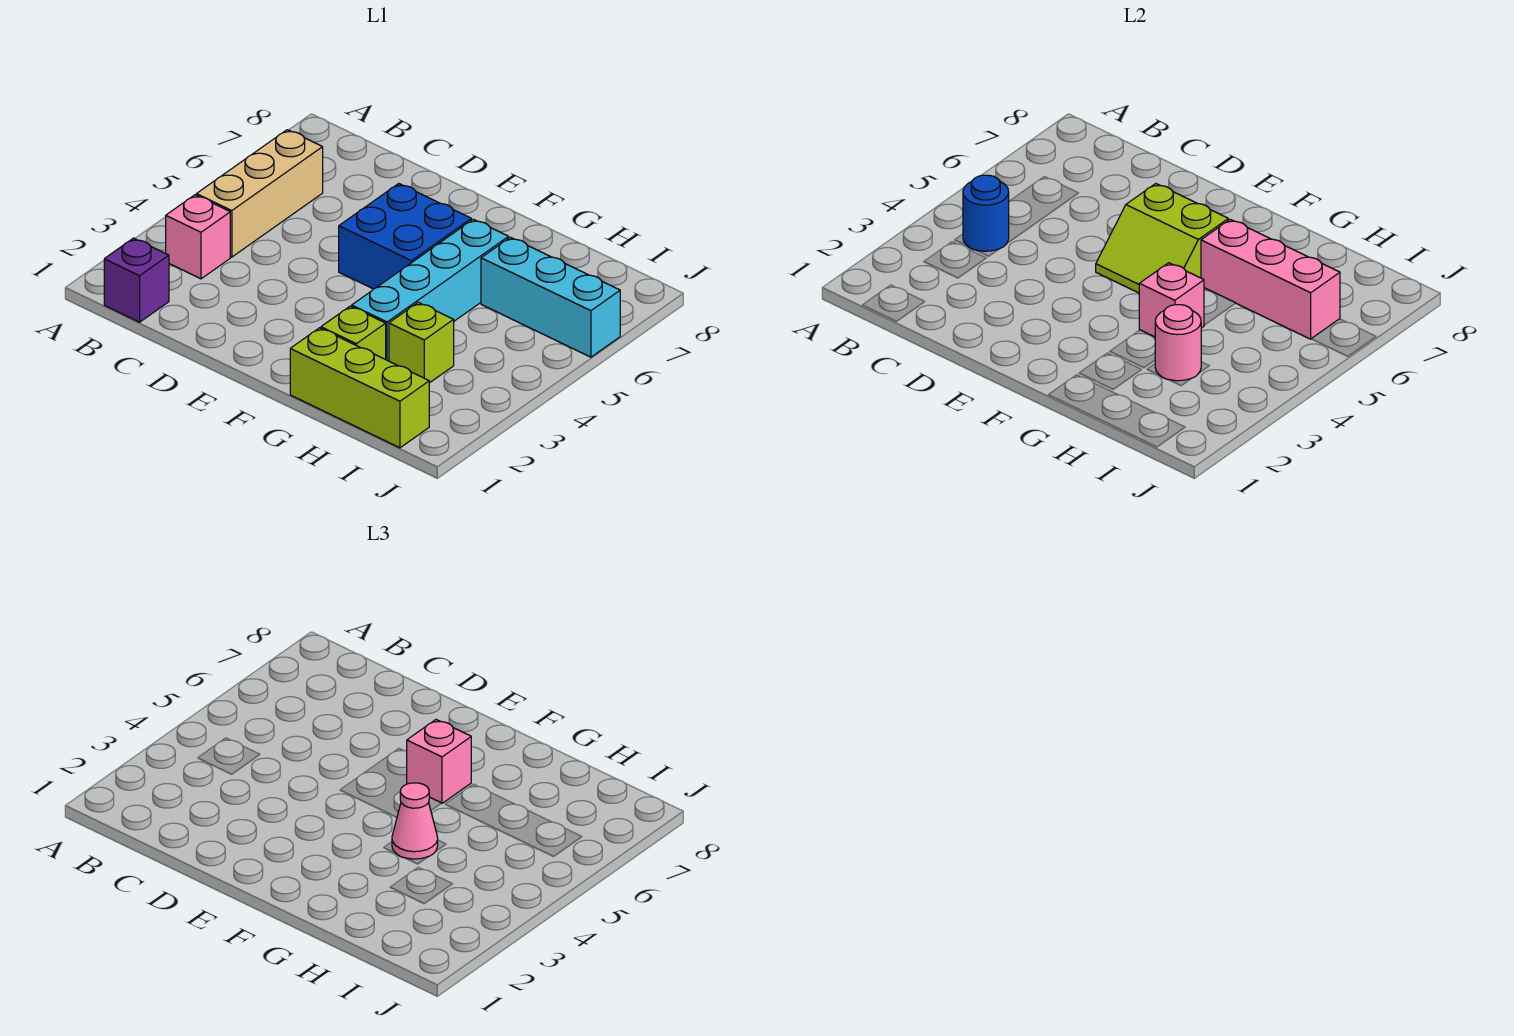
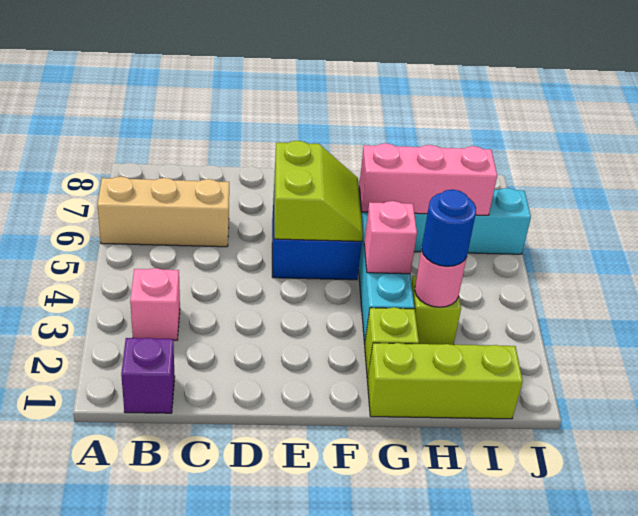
tan brick B4:B6 level 1 -> tan brick A6:C6 level 1
blue round brick B4 level 2 -> blue round brick H3 level 3
lime slope E5:F6 level 2 top 6 -> lime slope E5:F6 level 2 top E
pink brick F6 level 3 -> none
pink cone G4 level 3 -> none

